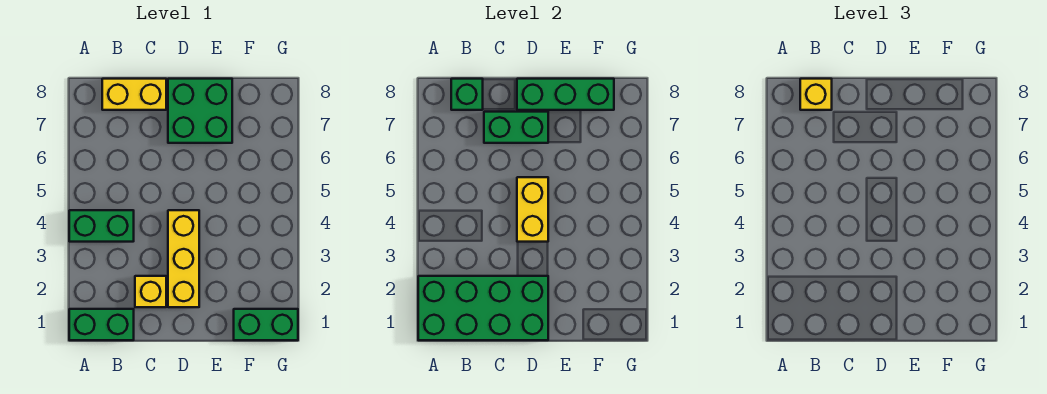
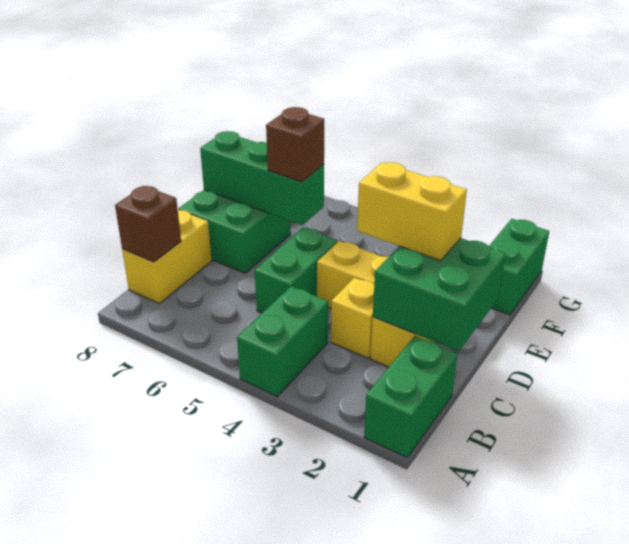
green brick A1:D2 level 2 -> green brick C1:D2 level 2
green brick B8 level 2 -> brown brick B8 level 2
yellow brick B8 level 3 -> yellow brick C3 level 1
green brick C7:D7 level 2 -> green brick C5:D5 level 1
yellow brick D4:D5 level 2 -> yellow brick D2:D3 level 3
green brick D8:F8 level 2 -> green brick E6:E8 level 2
none -> brown brick E6 level 3

